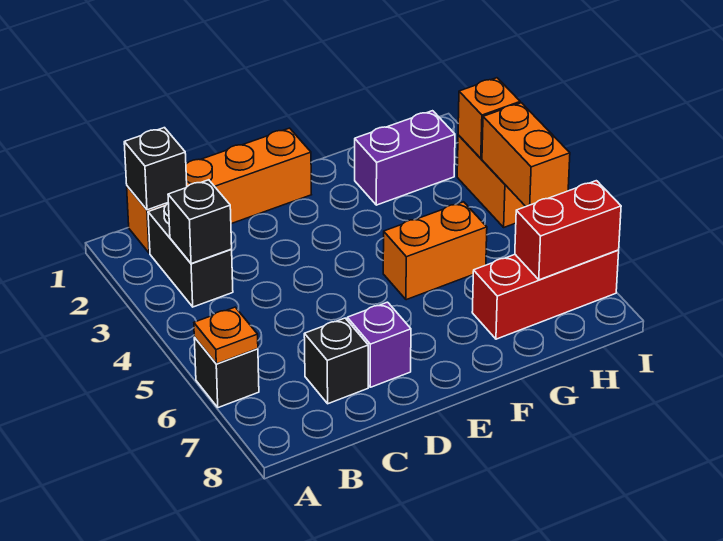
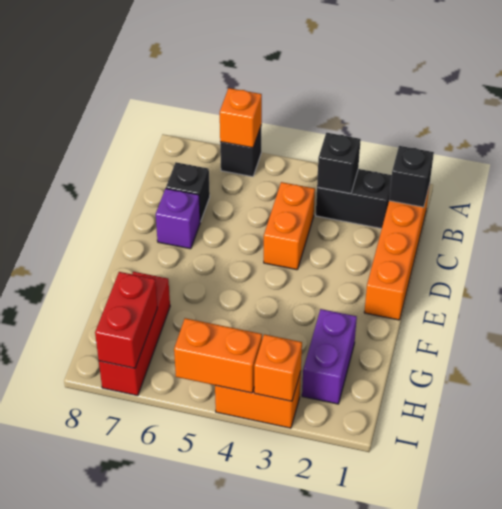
orange plate A6 level 2 -> orange brick A6 level 2
orange brick F5:G5 level 1 -> orange brick C4:D4 level 1

